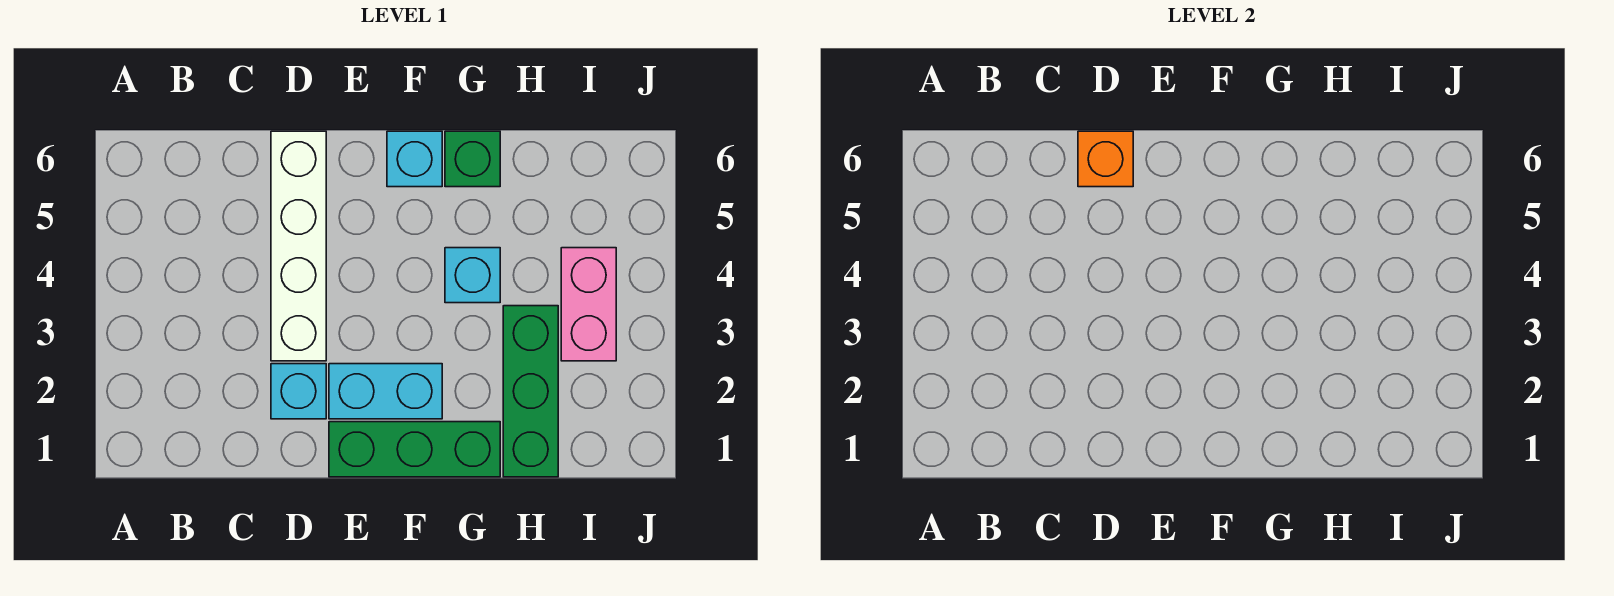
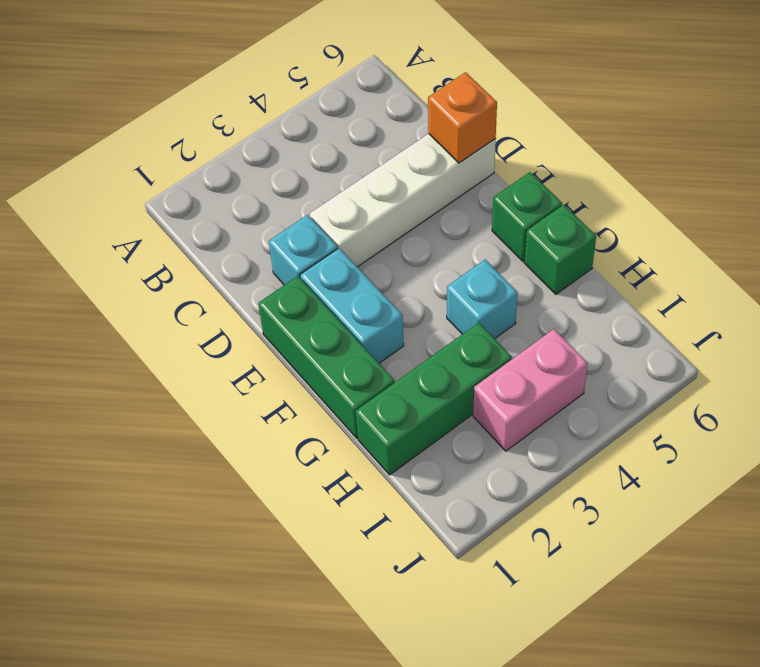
cyan brick F6 level 1 -> green brick F6 level 1

